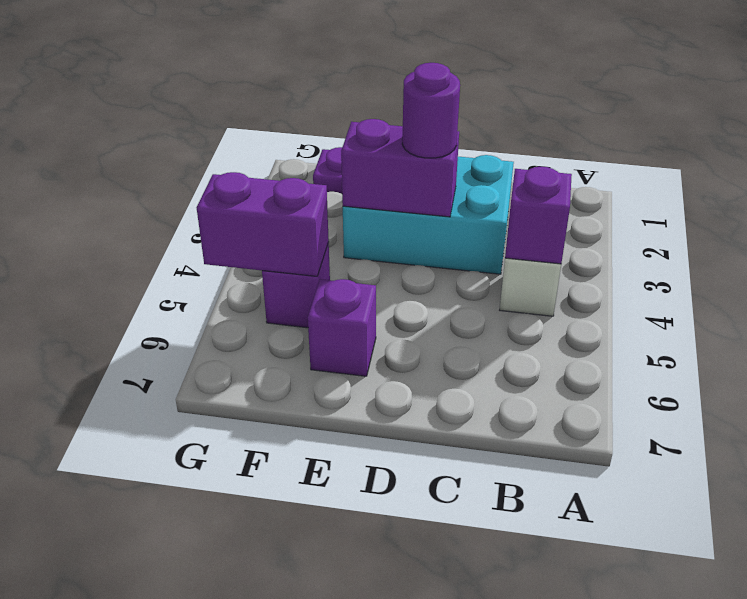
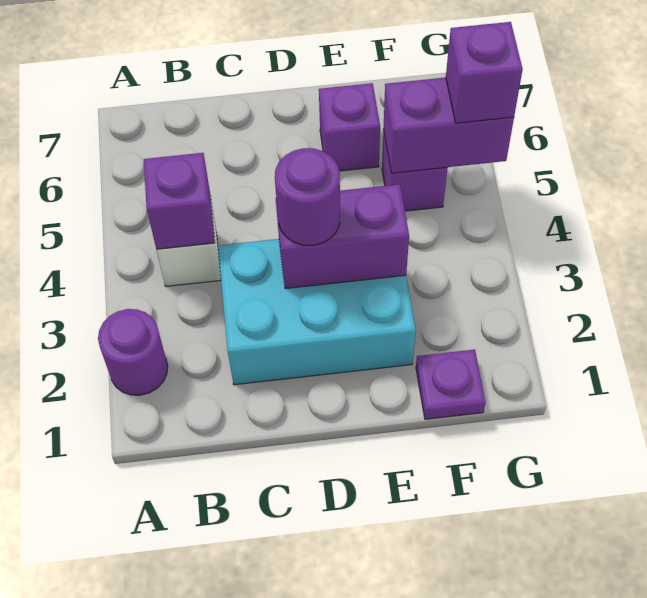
none -> purple round brick A2 level 1
none -> purple brick G5 level 3

